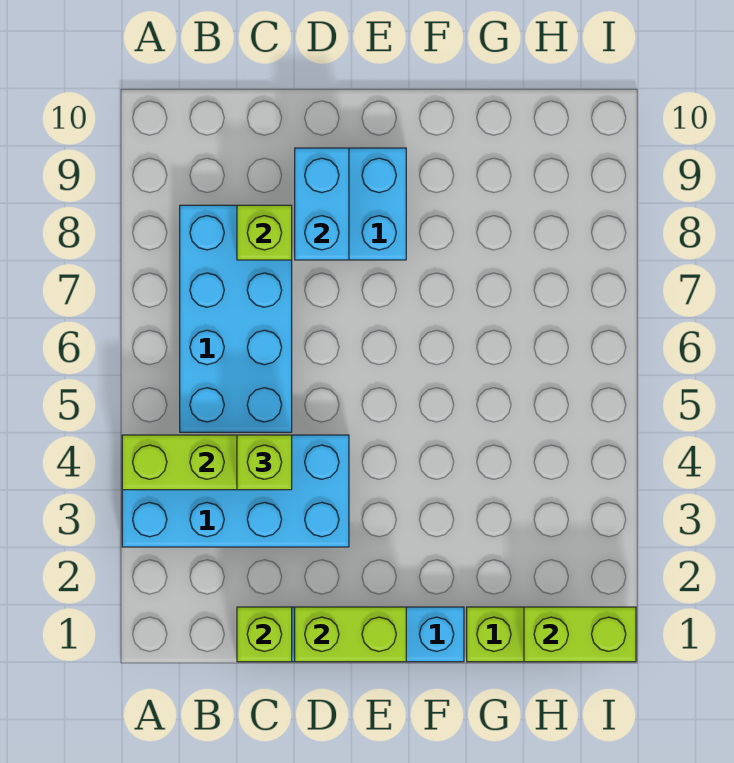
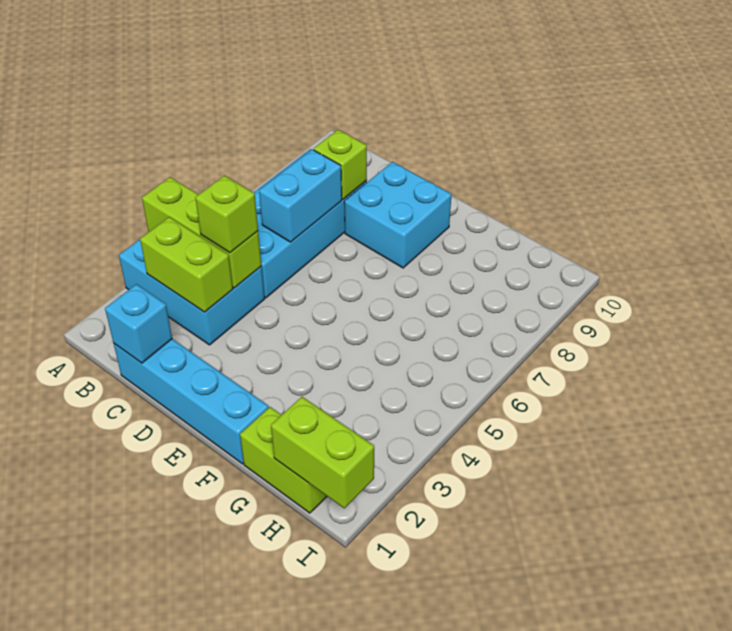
cyan brick A3:D4 level 1 -> cyan brick A3:C4 level 1
lime brick C1 level 2 -> cyan brick C1 level 2
lime brick D1:E1 level 2 -> lime brick B3:C3 level 2
cyan brick D8:D9 level 2 -> cyan brick C6:C7 level 2

